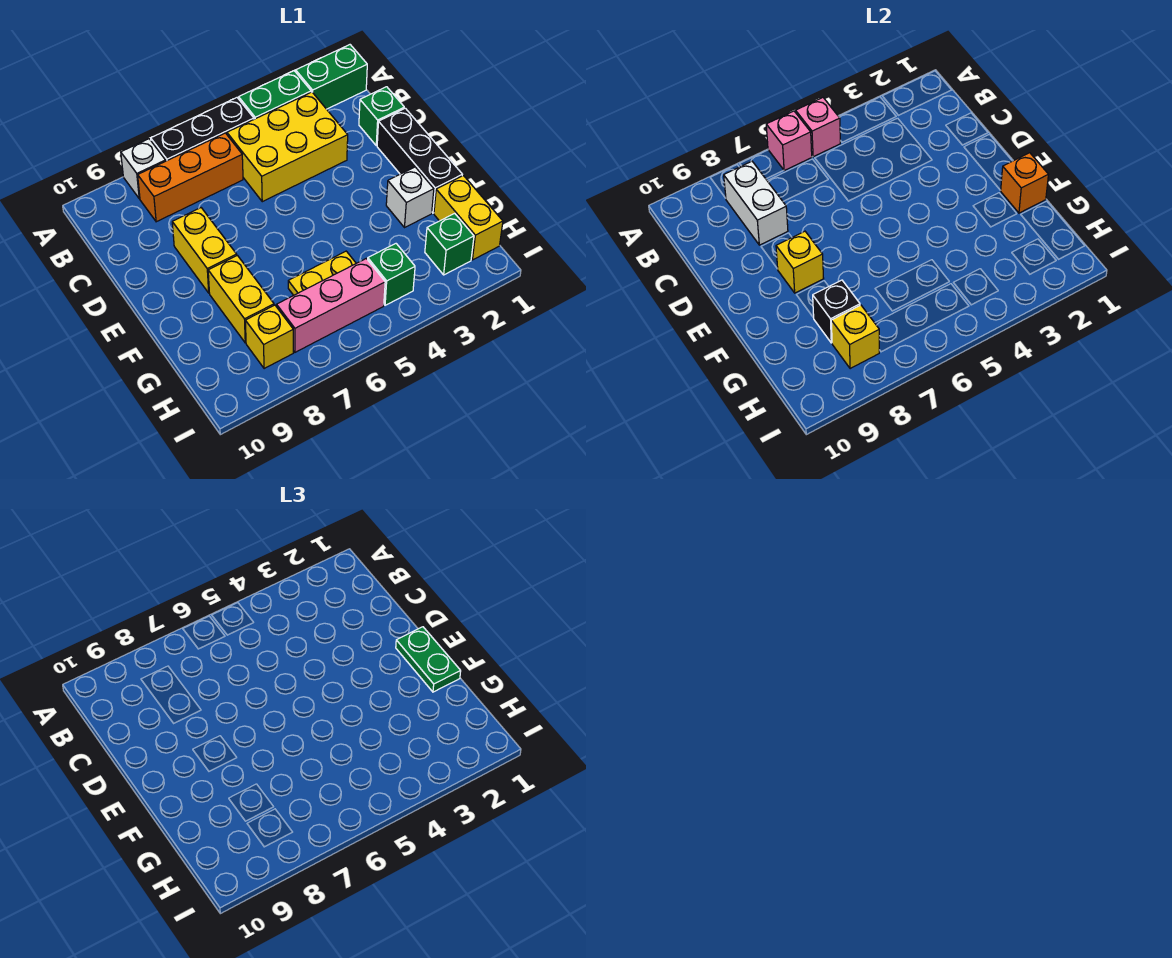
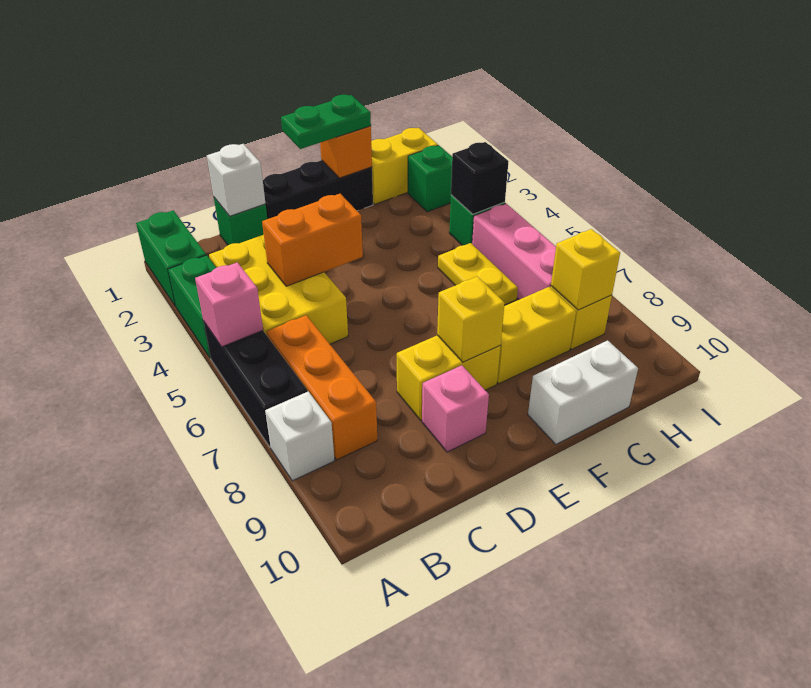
pink brick A6 level 2 -> pink brick D9 level 1
white brick B8:C8 level 2 -> white brick F10:G10 level 1
none -> orange brick C4:D4 level 2
white brick F2 level 1 -> white brick C1 level 2
black brick G8 level 2 -> black brick H4 level 2

